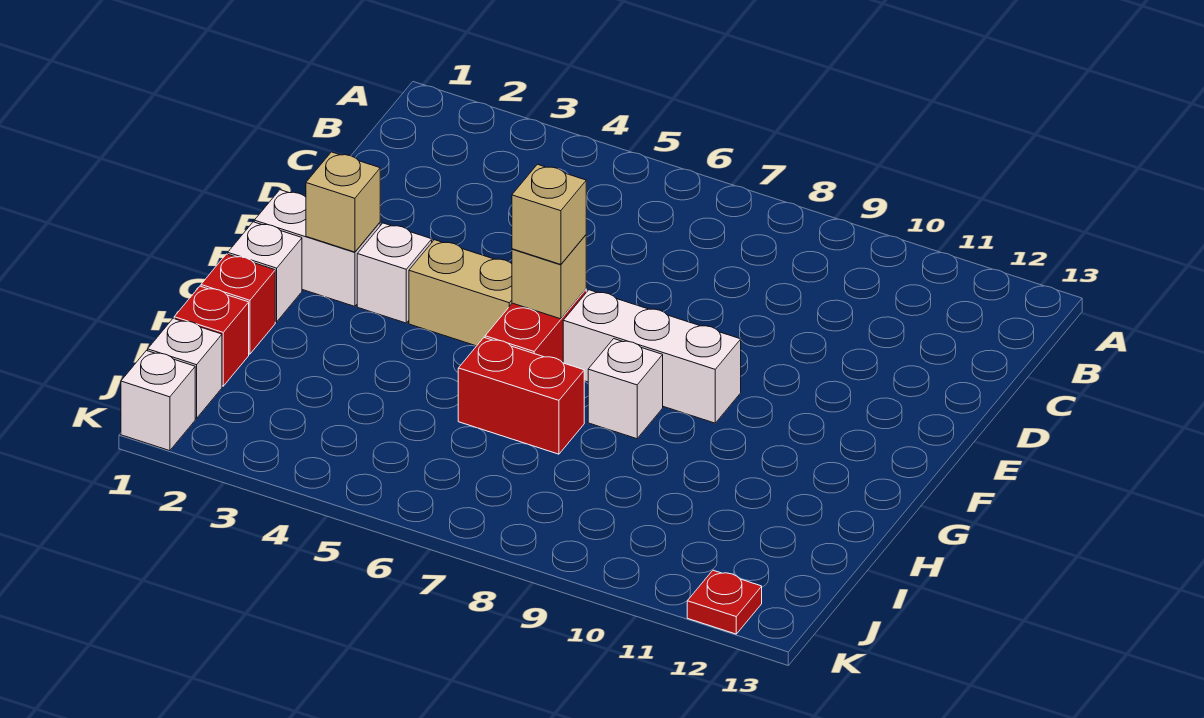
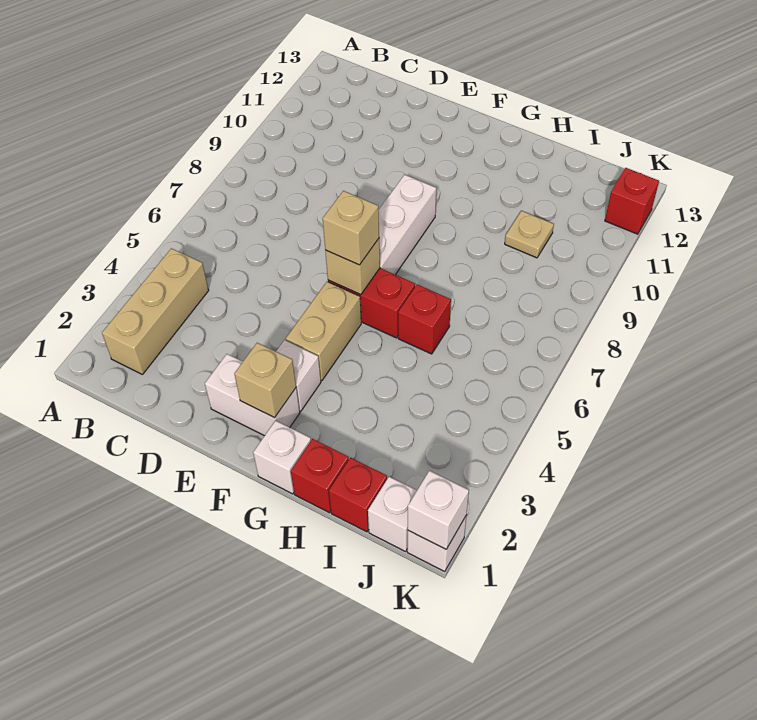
none -> tan brick B2:B4 level 1
white brick F1:F2 level 1 -> white brick E2:F2 level 1
white brick G8 level 1 -> white brick K1 level 2
red brick H6:H7 level 1 -> red brick H6 level 1
none -> tan plate I10 level 1
red plate K12 level 1 -> red brick K12 level 1

